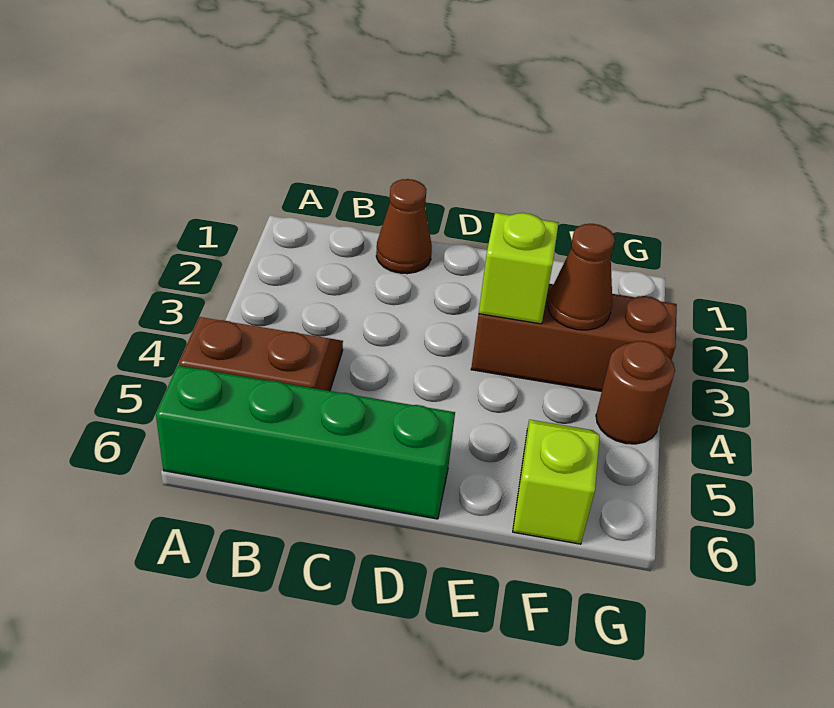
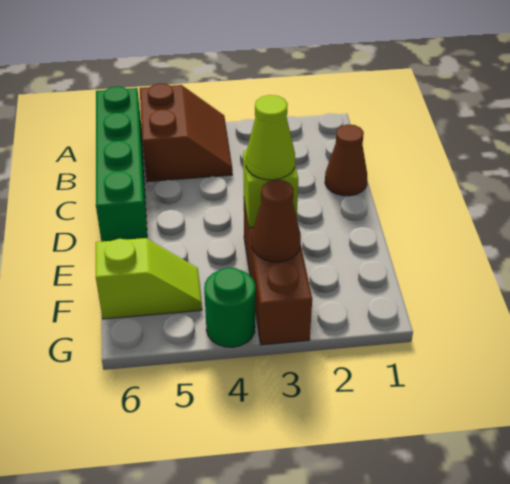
none -> lime cone E3 level 3
brown round brick G4 level 1 -> green round brick G4 level 1

